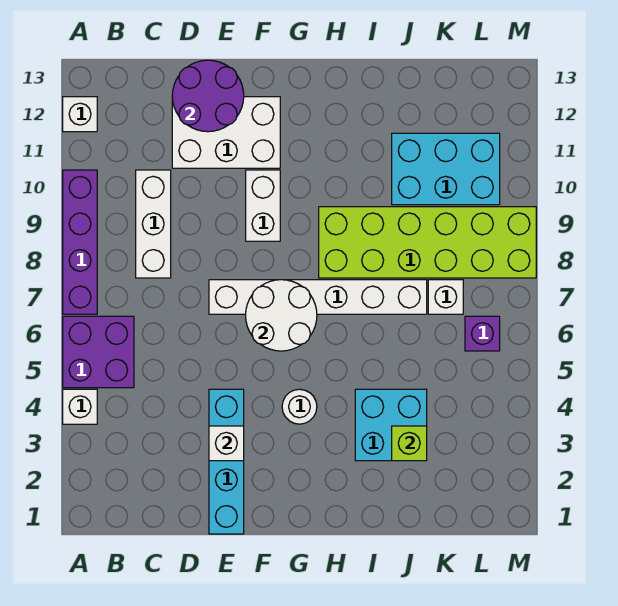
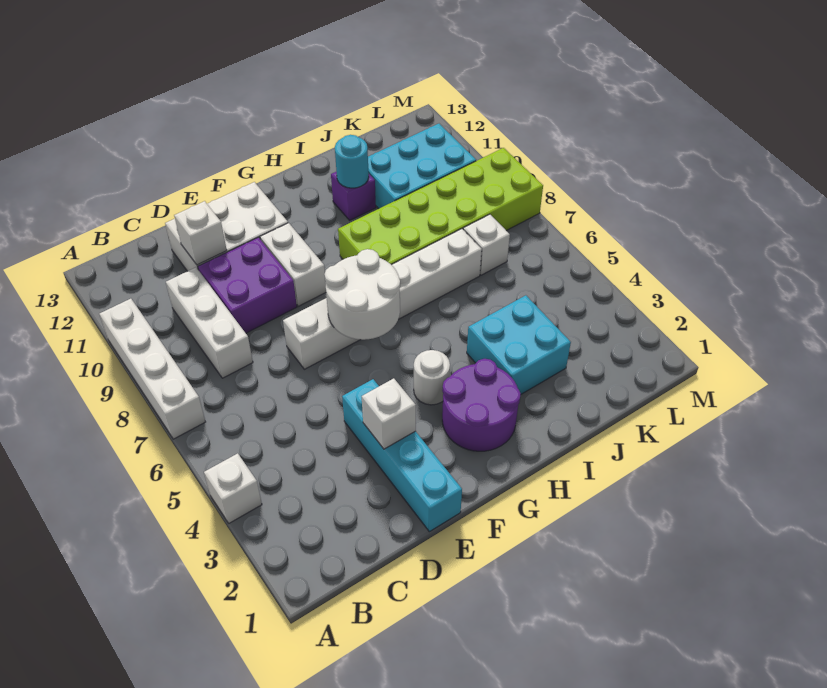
purple brick A5:B6 level 1 -> purple brick D9:E10 level 1
purple brick A7:A10 level 1 -> white brick A7:A10 level 1
white brick A12 level 1 -> white brick D11 level 2
purple round brick D12:E13 level 2 -> purple round brick G2:H3 level 1
none -> cyan round brick I11 level 2
lime brick J3 level 2 -> none
purple brick L6 level 1 -> purple brick I11 level 1

